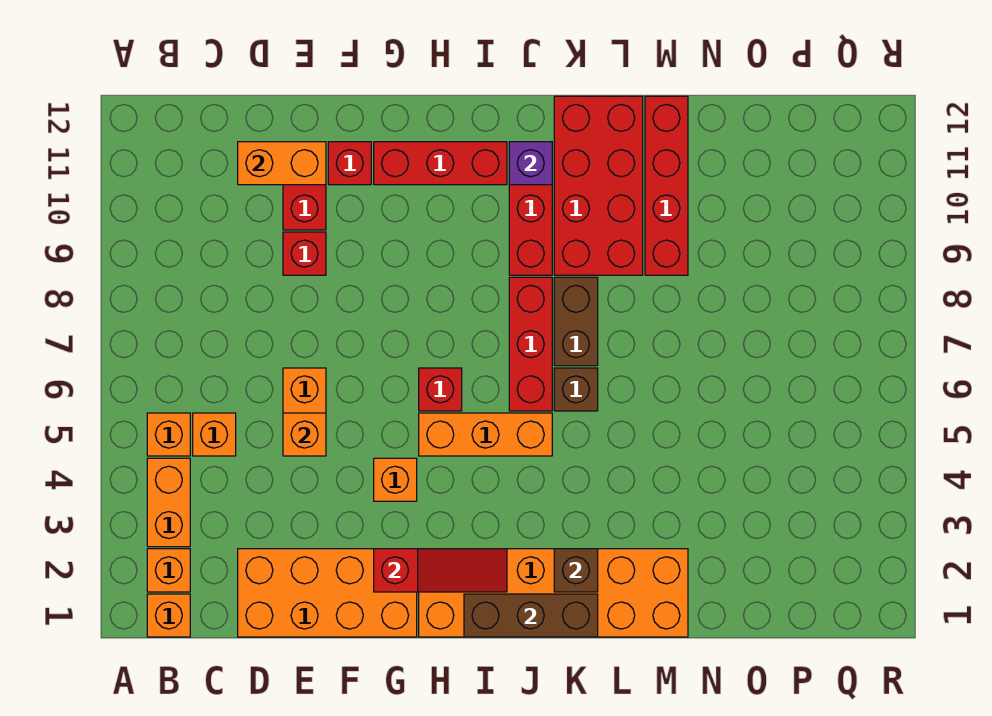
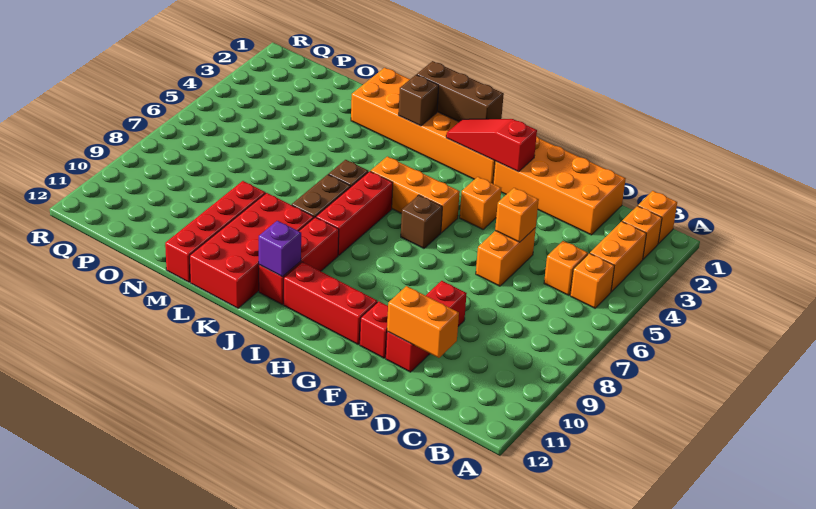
red brick H6 level 1 -> brown brick H6 level 1

